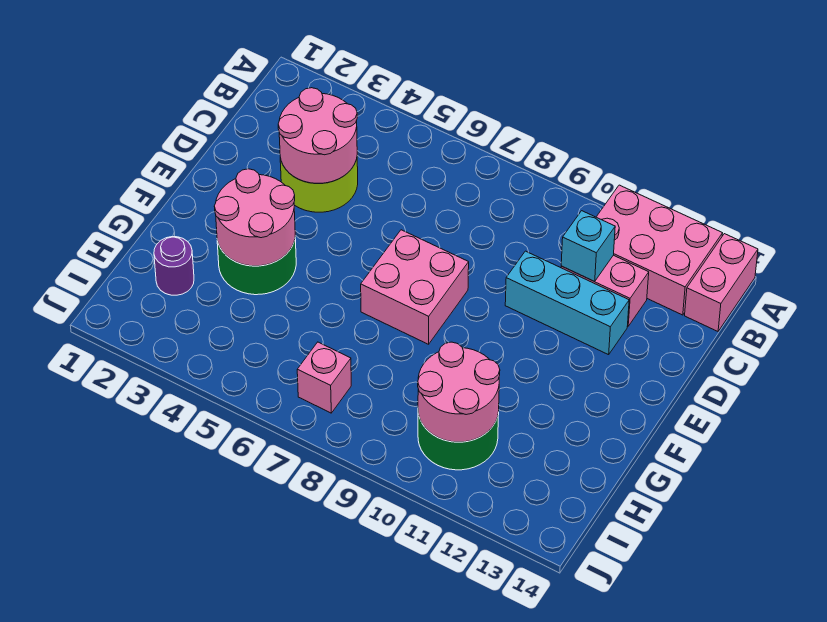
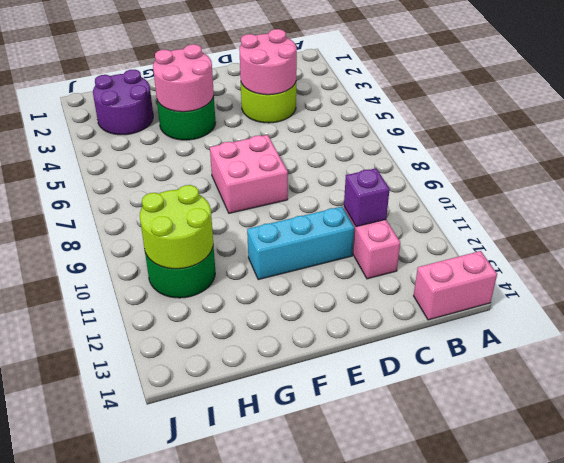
pink brick A11:B13 level 1 -> none
cyan brick C11 level 2 -> purple brick C11 level 2
cyan brick D10:D12 level 1 -> cyan brick D11:F11 level 1
purple round brick H2 level 1 -> purple round brick H2:I3 level 1
pink round brick H10:I11 level 2 -> lime round brick H10:I11 level 2
pink brick I7 level 1 -> none

